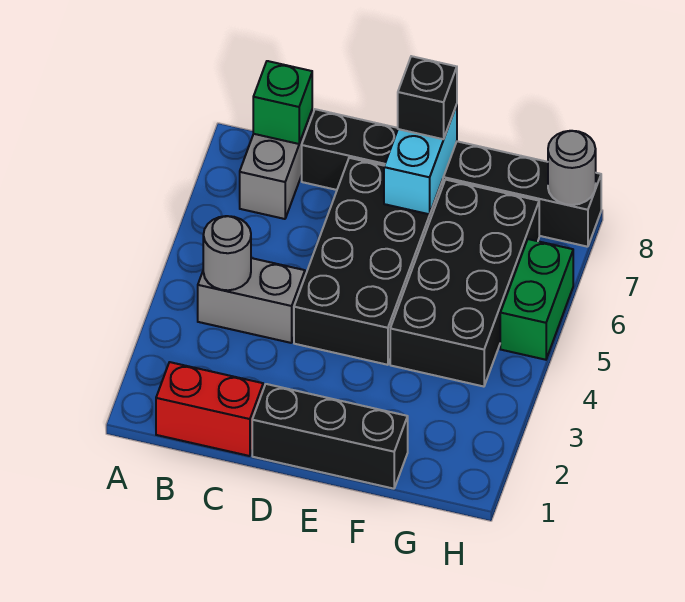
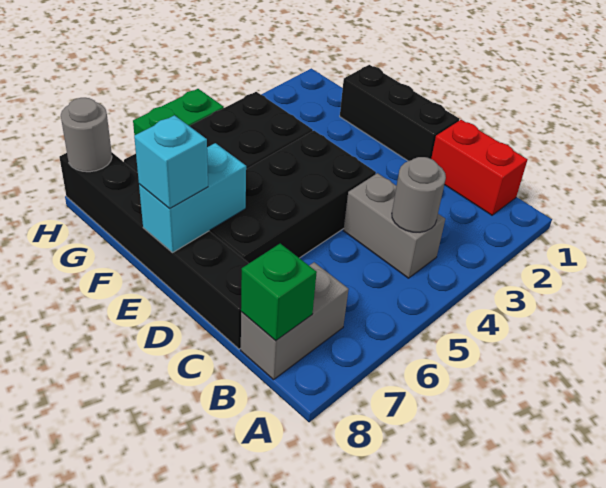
black brick E8 level 3 -> cyan brick E8 level 3

